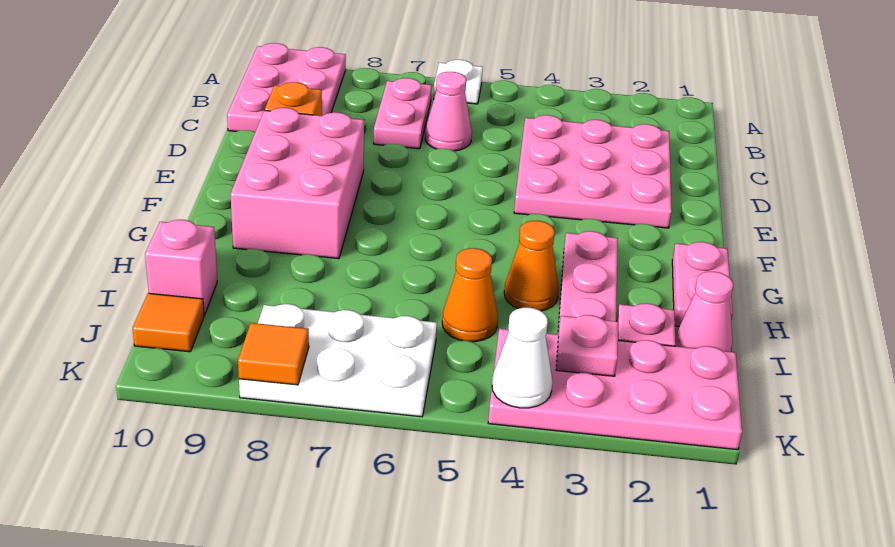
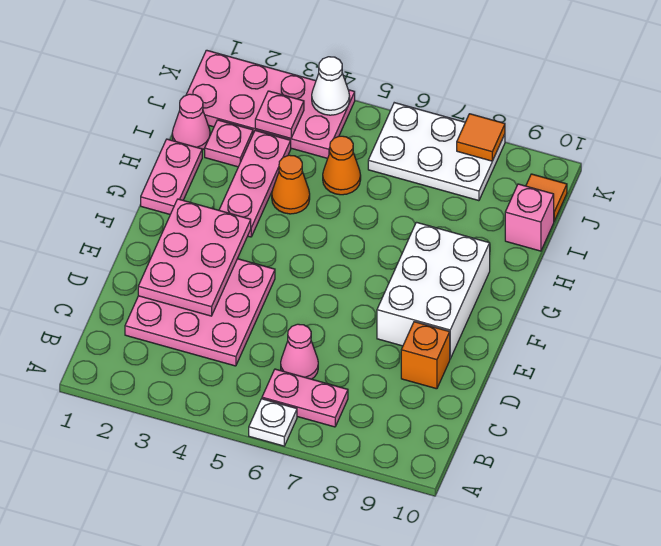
pink plate A9:C10 level 1 -> pink plate D2:F3 level 2
pink plate B7:C7 level 1 -> pink plate B6:B7 level 1
pink brick E8:G9 level 1 -> white brick E8:G9 level 1

